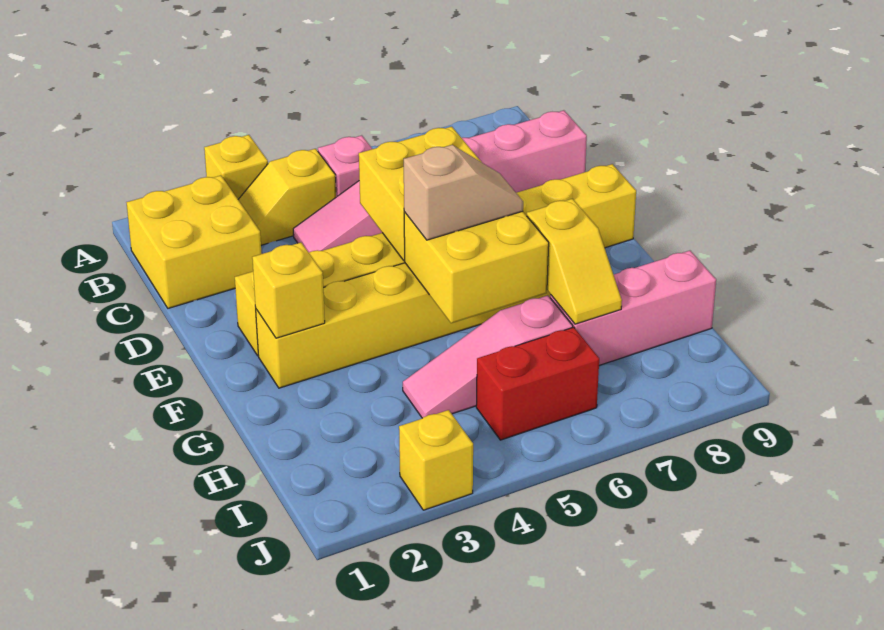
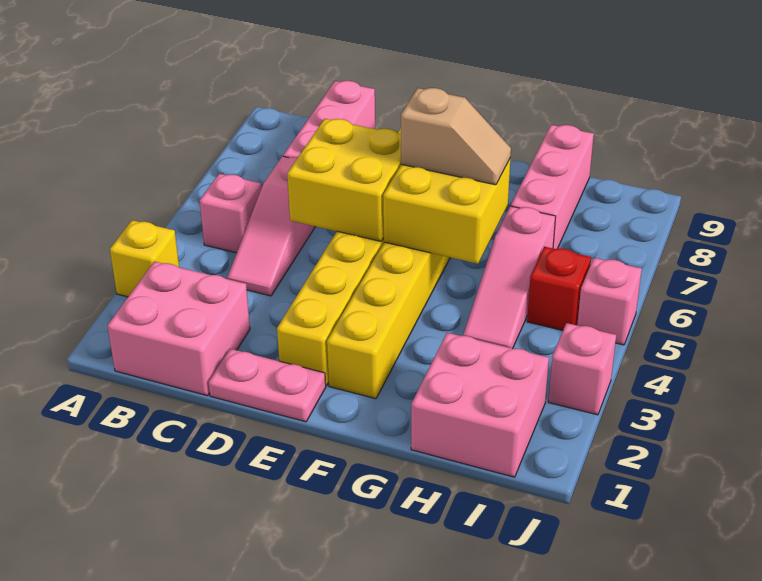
yellow brick B1:C2 level 1 -> pink brick B1:C2 level 1
yellow slope B3:B4 level 1 top 4 -> none
none -> pink plate D1:E1 level 1
yellow brick F2 level 2 -> none
tan slope F5:F6 level 3 top 5 -> tan slope F6:G6 level 3 top F
yellow slope G7:H7 level 2 top G -> none
none -> pink brick H1:I2 level 1
red brick I5:I6 level 1 -> red brick I5 level 1
yellow brick J3 level 1 -> pink brick J3 level 1
none -> pink brick J5 level 1

